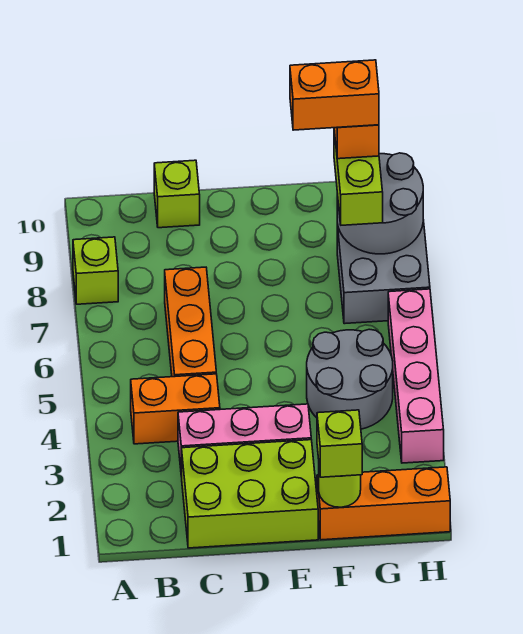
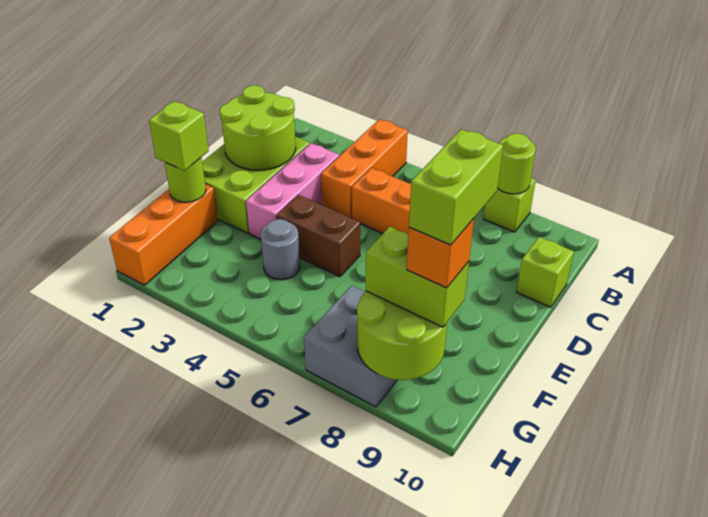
none -> lime round brick A8 level 2
orange brick B4:C4 level 1 -> orange brick A4:C4 level 1
none -> lime round brick C1:D2 level 2
none -> brown brick E4:E5 level 1
grey round brick F4:G5 level 1 -> grey round brick F4 level 1
orange brick F9:G9 level 5 -> lime brick F9:G9 level 5
grey round brick G8:H9 level 2 -> lime round brick G8:H9 level 2
pink brick H3:H6 level 1 -> none

